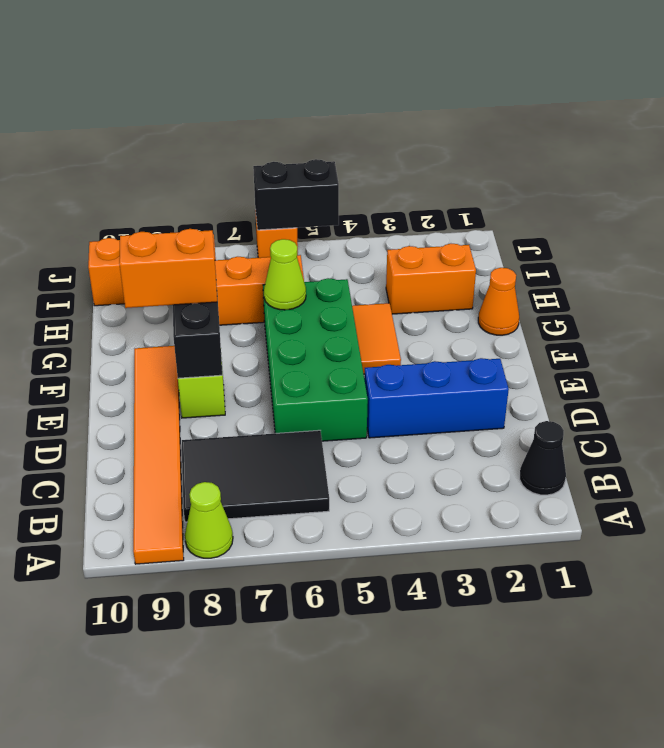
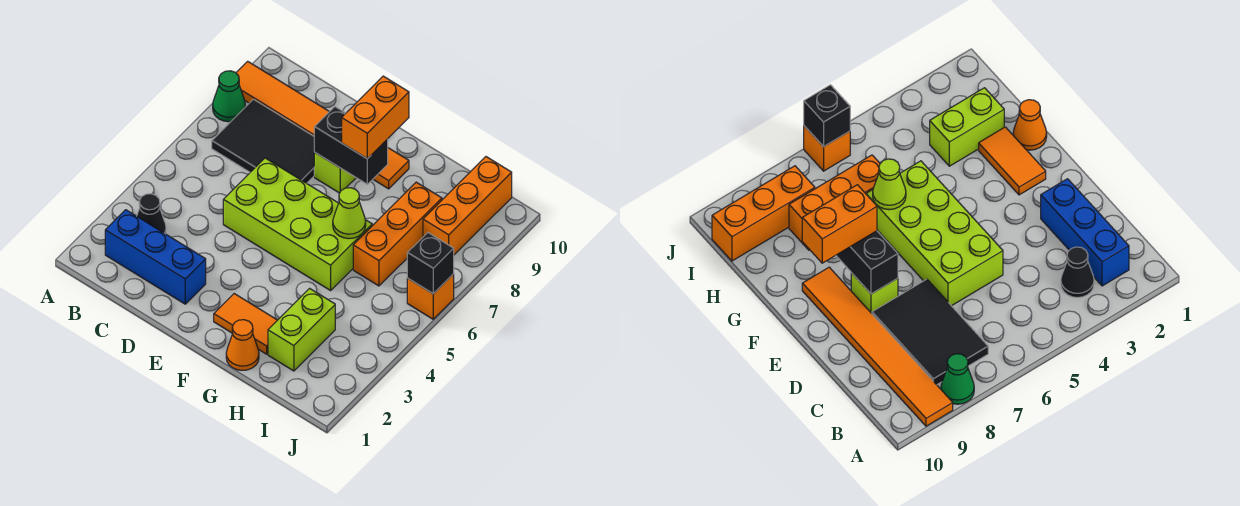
lime cone A8 level 1 -> green cone A8 level 1
black cone B1 level 1 -> black cone B3 level 1
black tile B6:C8 level 1 -> black tile B7:D8 level 1
blue brick D2:D4 level 1 -> blue brick B2:D2 level 1
green brick D5:G6 level 1 -> lime brick D5:G6 level 1
orange tile F4:G4 level 1 -> orange tile F2:G2 level 1
orange brick H2:H3 level 1 -> lime brick H2:H3 level 1
black brick J5:J6 level 2 -> black brick J6 level 2

